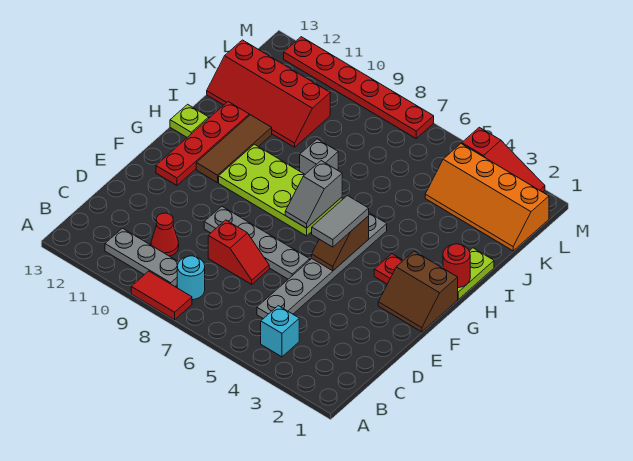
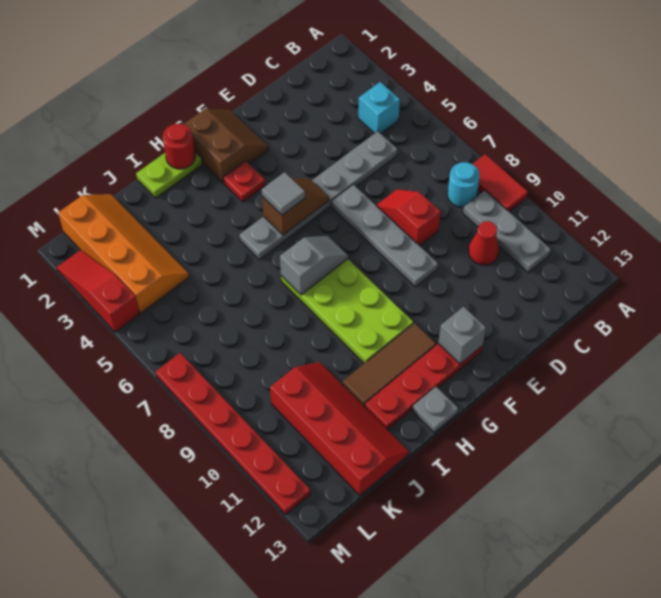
grey tile F5:G5 level 3 -> grey tile G5 level 3
lime plate H13 level 1 -> grey plate H13 level 1
grey brick I8 level 1 -> grey brick F12 level 2

